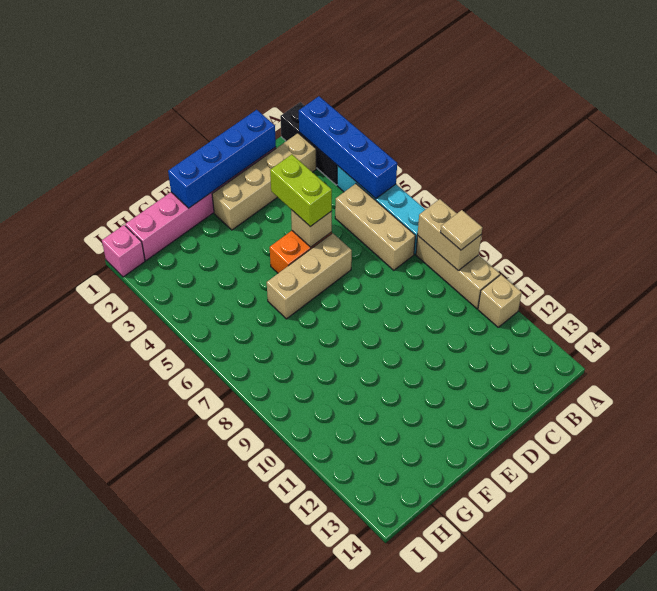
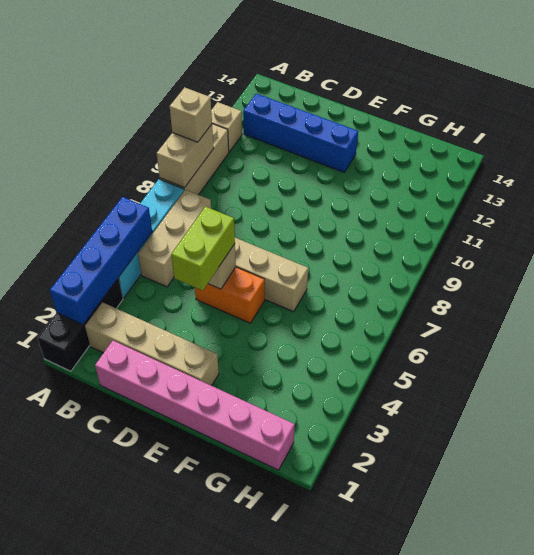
tan tile A9 level 3 -> tan brick A9 level 3
blue brick C1:F1 level 2 -> blue brick B12:E12 level 1
pink brick I1 level 1 -> none

